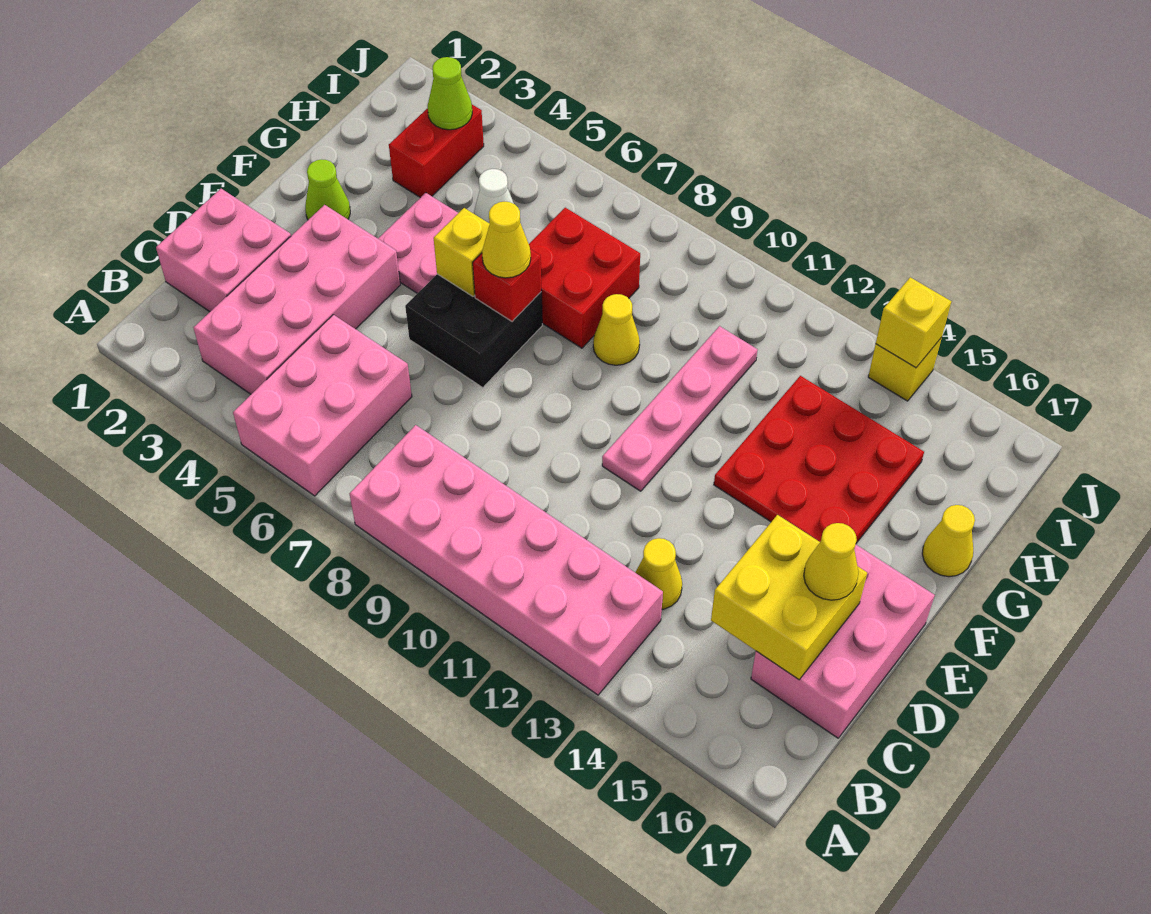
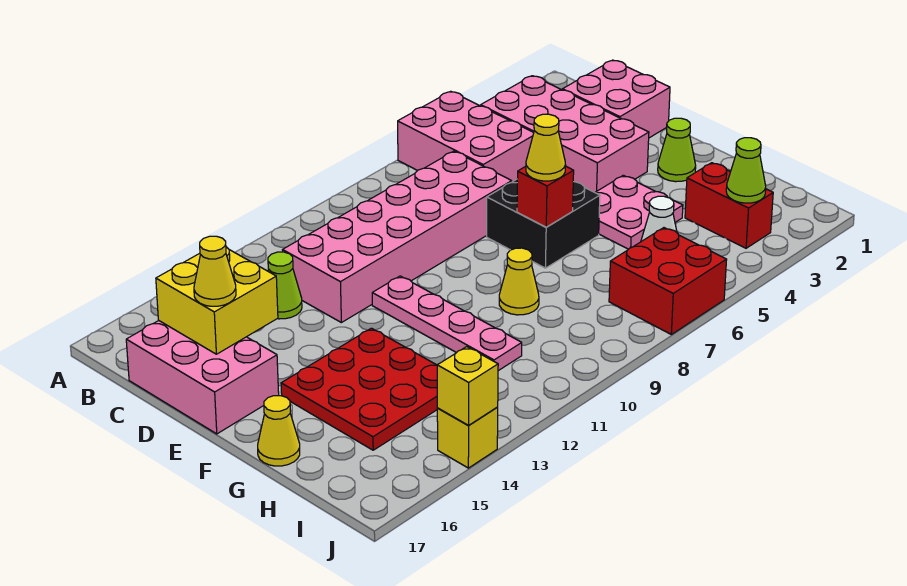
pink brick A8:B13 level 1 -> pink brick C7:D12 level 1
yellow cone C13 level 1 -> lime cone C13 level 1
yellow brick F6 level 2 -> none
red brick G7:H8 level 1 -> red brick I6:J7 level 1

